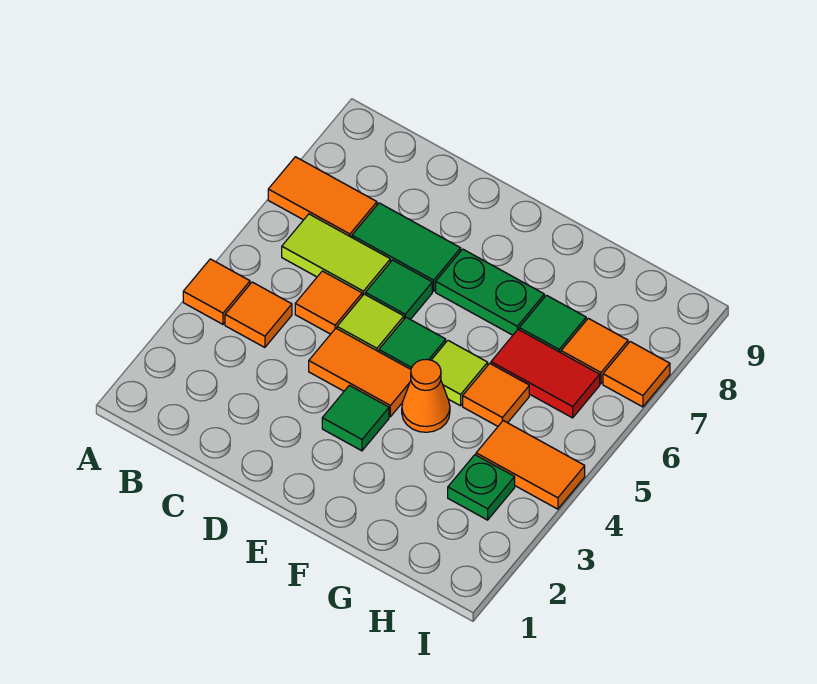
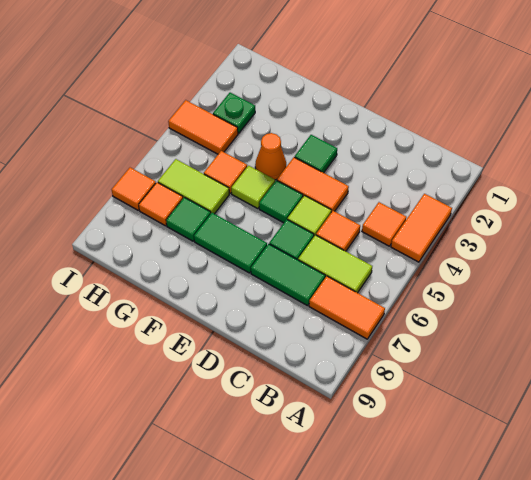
orange tile A4 level 1 -> orange tile A3:A4 level 1
green plate E7:F7 level 1 -> green tile E7:F7 level 1
red tile G6:H6 level 1 -> lime tile G6:H6 level 1

